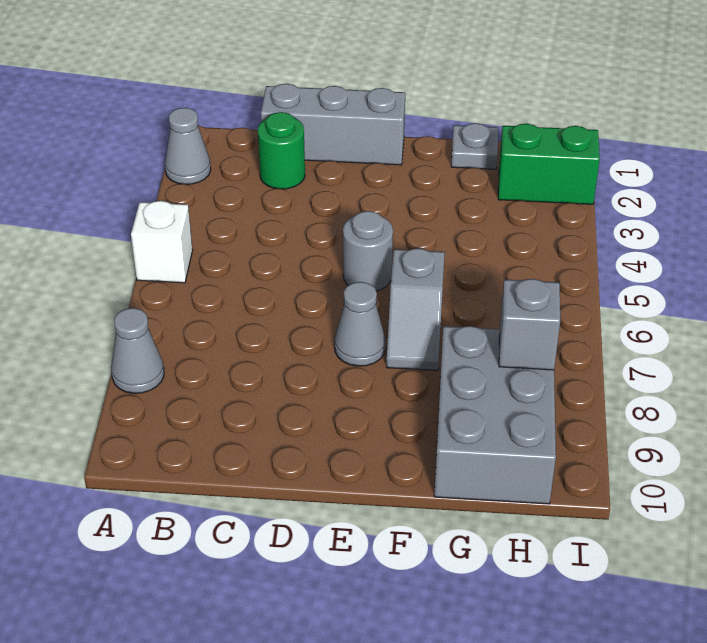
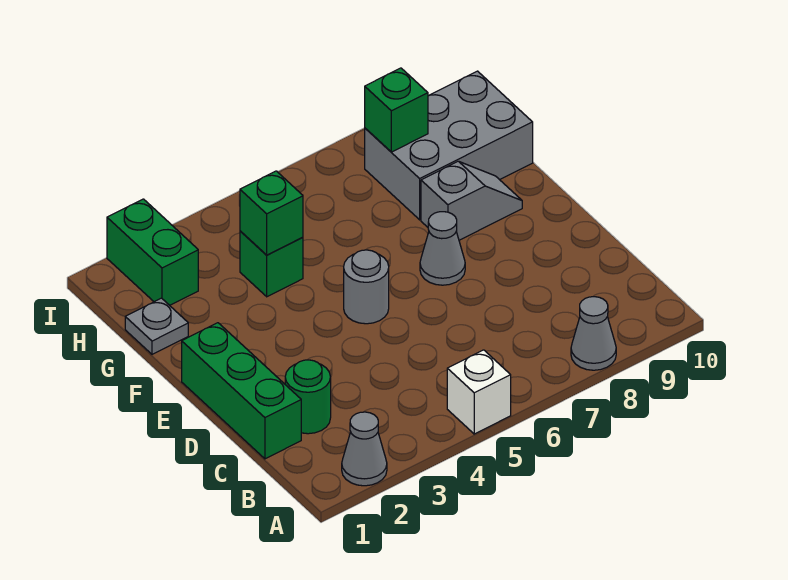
grey brick C1:E1 level 1 -> green brick C1:E1 level 1
grey slope F6:F7 level 1 top 6 -> grey slope F8:F9 level 1 top 8
none -> green brick G4 level 1
none -> green brick G4 level 2
grey brick H8 level 2 -> green brick H8 level 2

